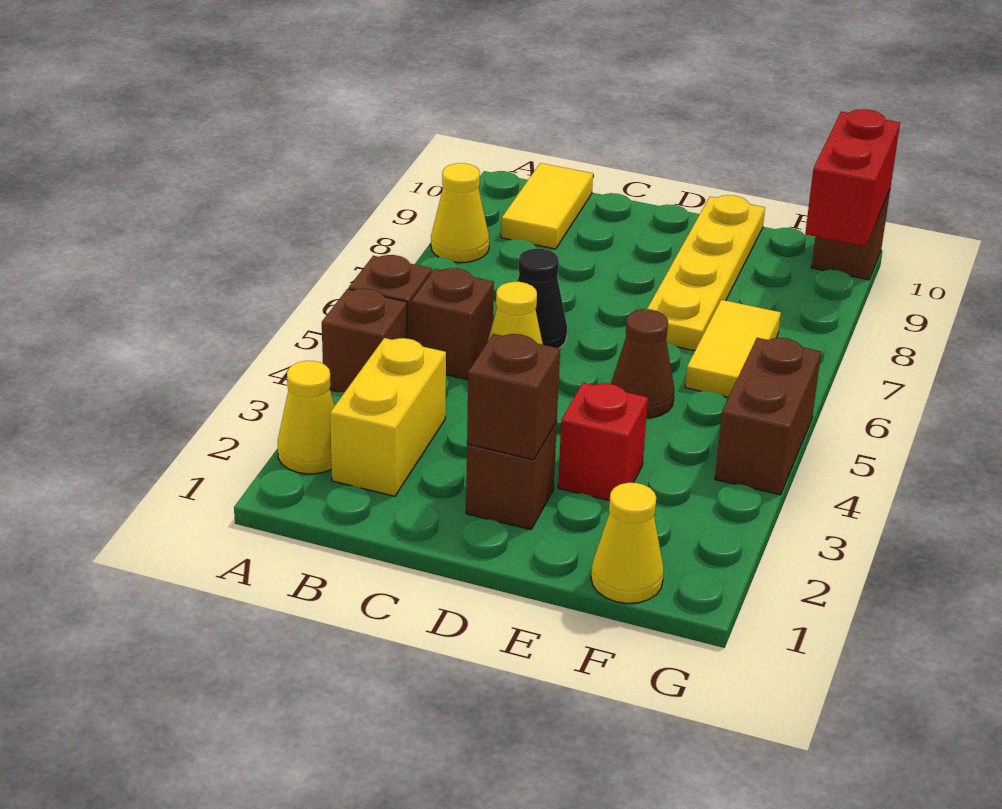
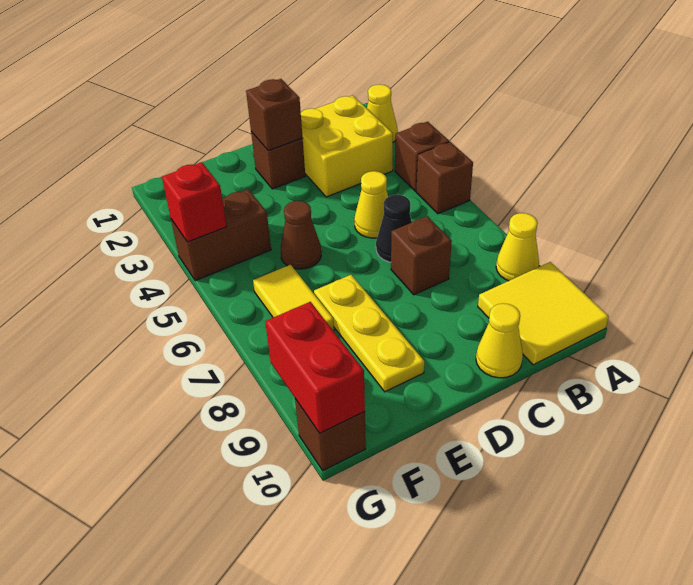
yellow brick B2:B3 level 1 -> yellow brick B2:C3 level 1
brown brick B5 level 1 -> brown brick C7 level 1
yellow tile B9:B10 level 1 -> yellow tile A9:B10 level 1
red brick E3 level 1 -> red brick G4 level 2
yellow plate E7:E10 level 1 -> yellow plate E7:E9 level 1
yellow cone F1 level 1 -> yellow cone C10 level 1
brown brick G4:G5 level 1 -> brown brick F4:G4 level 1

